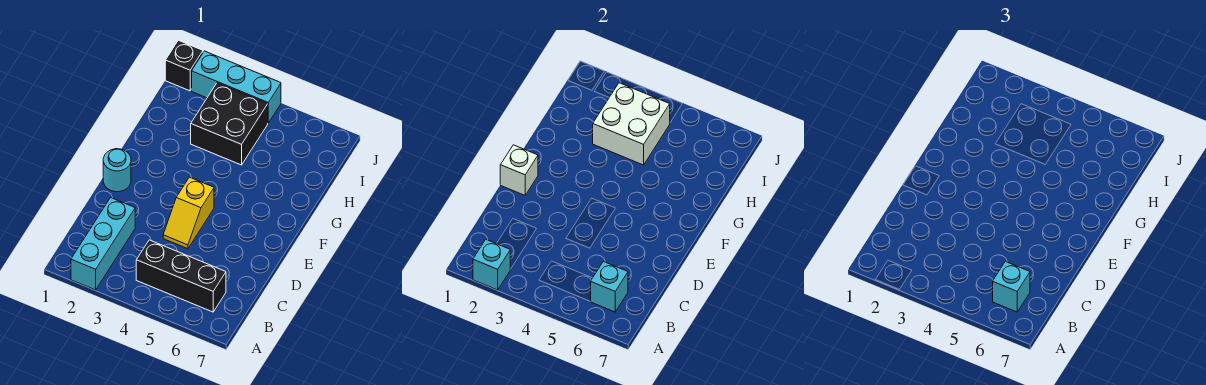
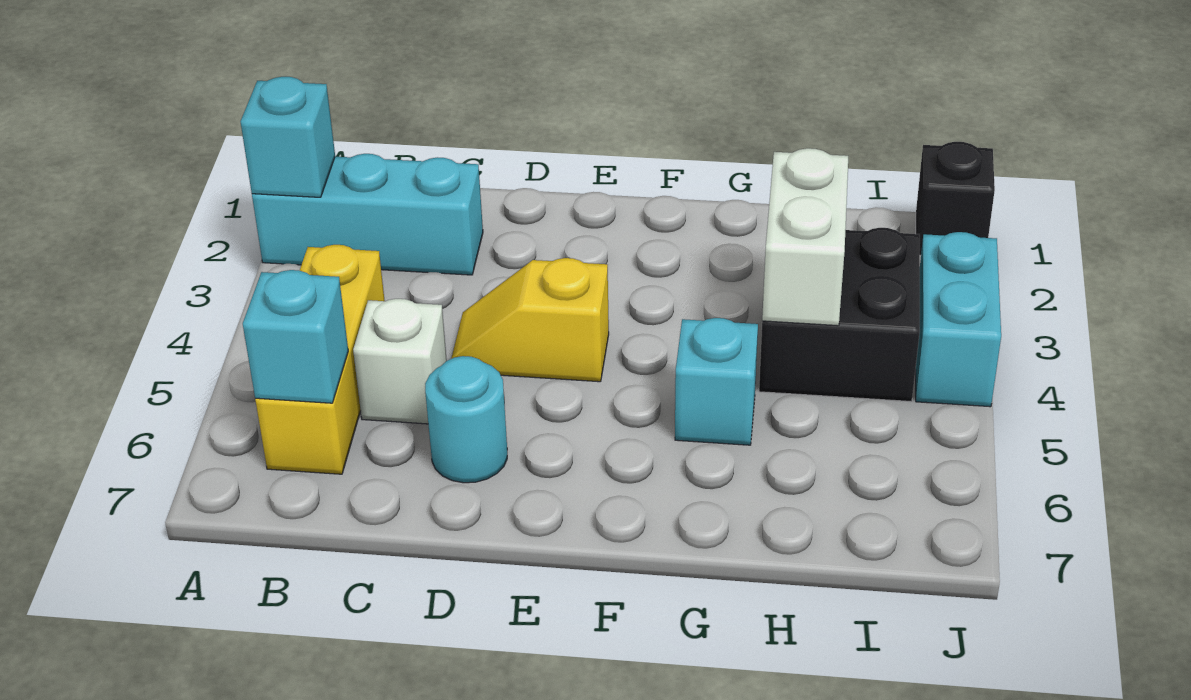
black brick B4:B6 level 1 -> yellow brick B4:B6 level 1
cyan brick B6 level 3 -> cyan brick G5 level 1
cyan round brick E1 level 1 -> cyan round brick D6 level 1
white brick E1 level 2 -> white brick C5 level 1
white brick H3:I4 level 2 -> white brick H3:H4 level 2
cyan brick J2:J4 level 1 -> cyan brick J3:J4 level 1

